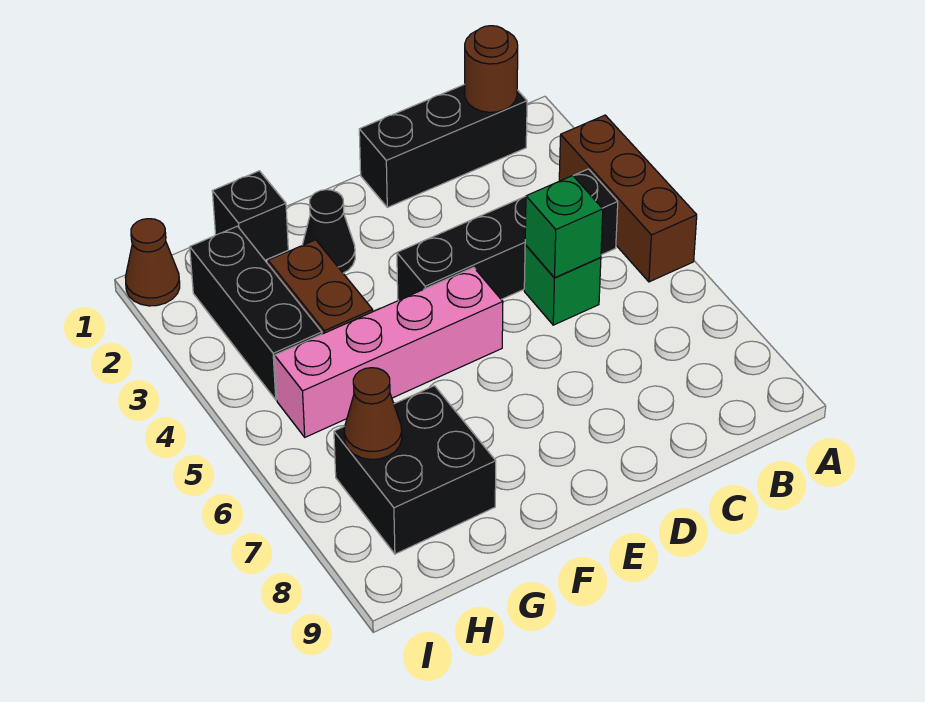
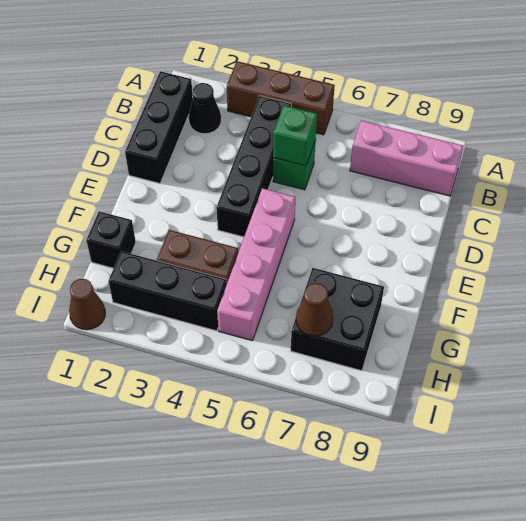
brown round brick B1 level 2 -> none
none -> pink brick B7:B9 level 1
black cone F2 level 1 -> black cone B2 level 1

